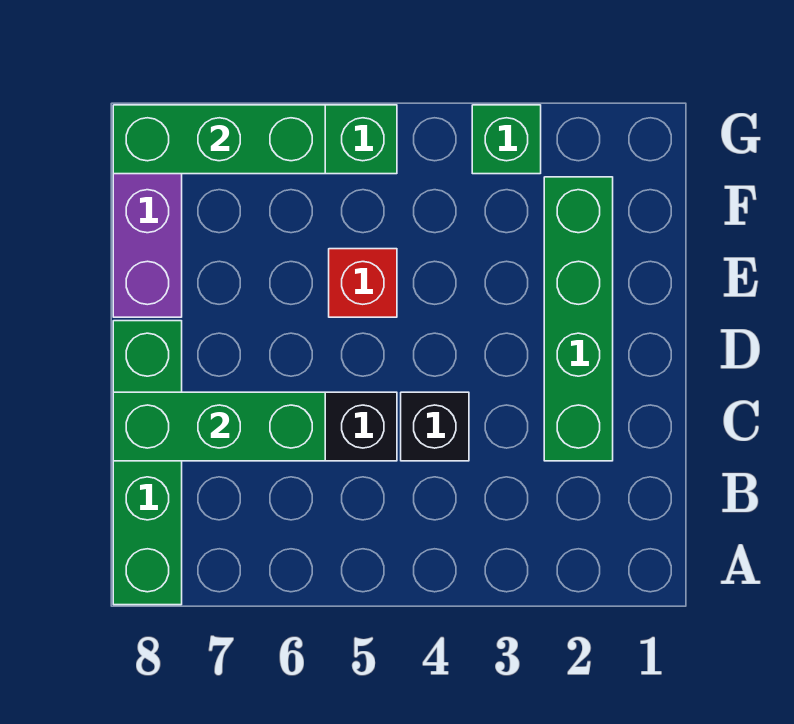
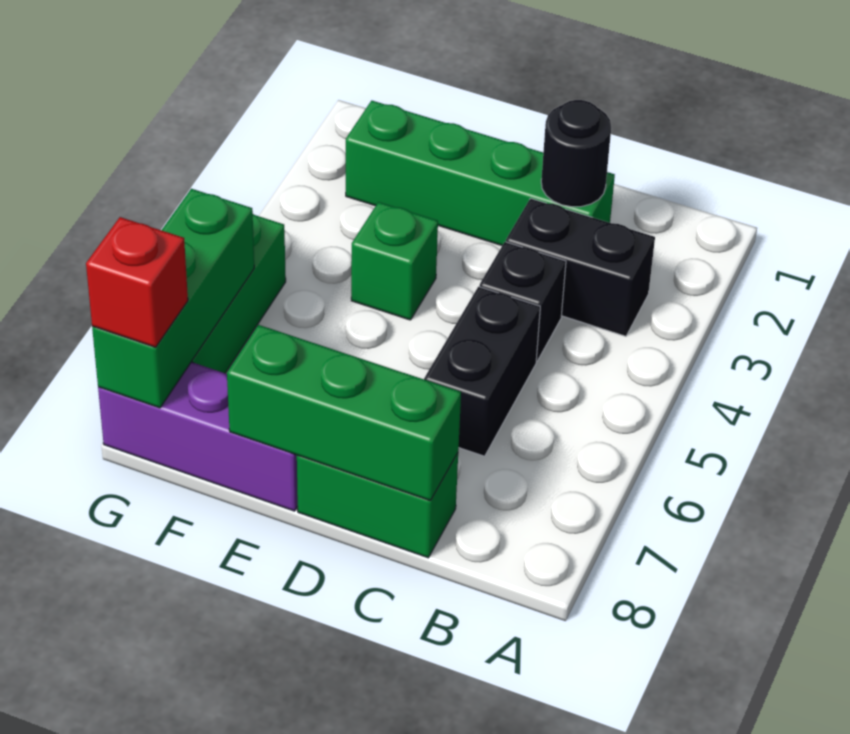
green brick A8:D8 level 1 -> green brick C8:D8 level 1
none -> black brick B3:C3 level 1
none -> black round brick C2 level 2
green brick C6:C8 level 2 -> green brick C8:E8 level 2
red brick E5 level 1 -> red brick G8 level 3
green brick G3 level 1 -> green brick E4 level 1

